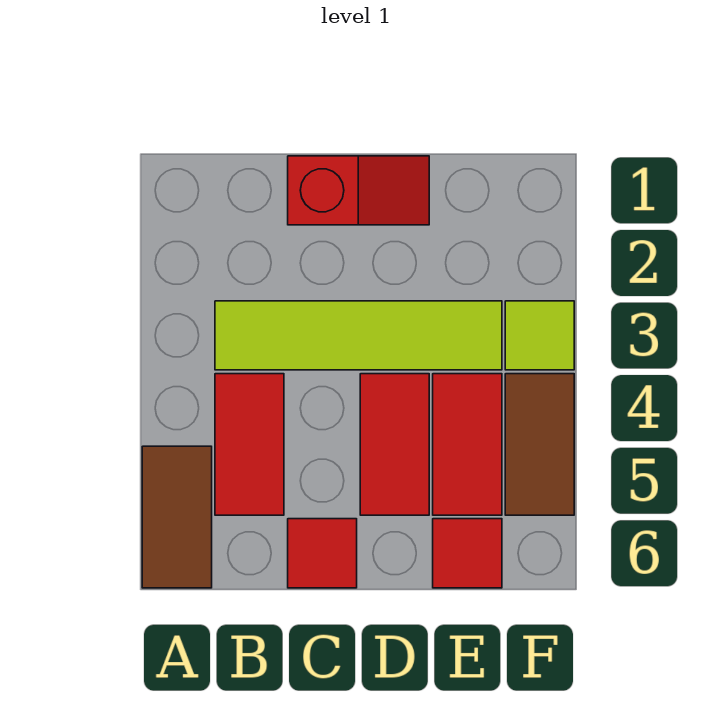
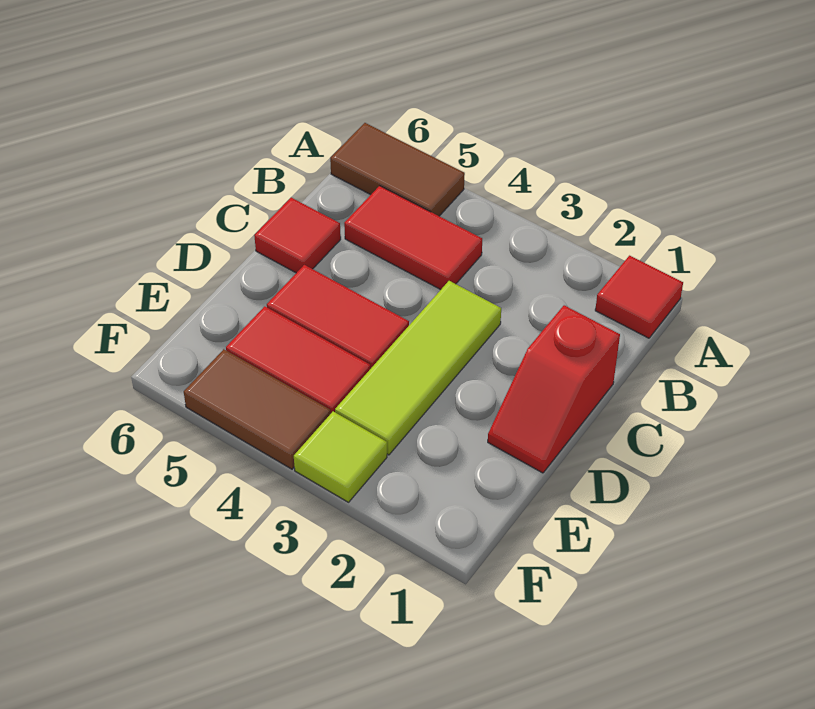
lime tile B3:E3 level 1 -> lime tile C3:E3 level 1
red tile E6 level 1 -> red tile A1 level 1

